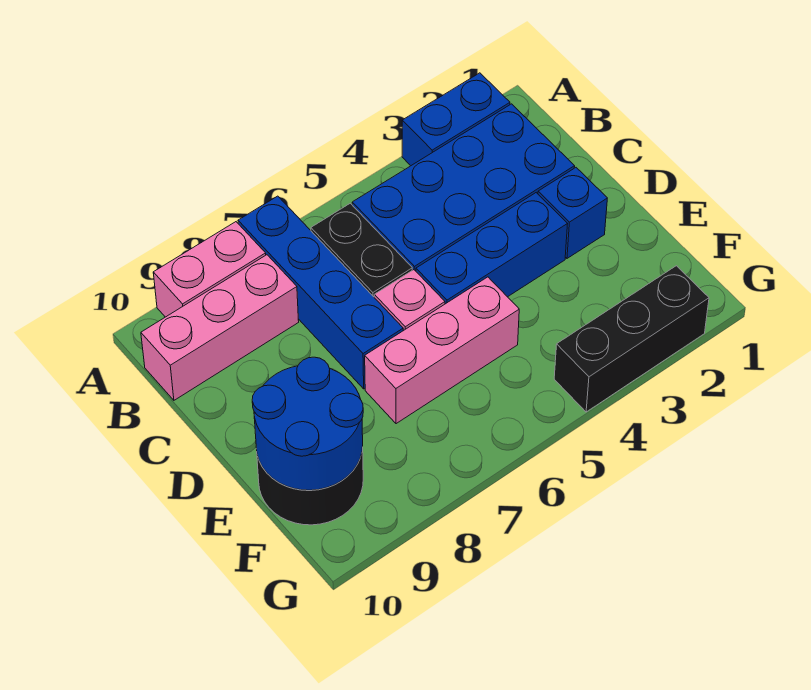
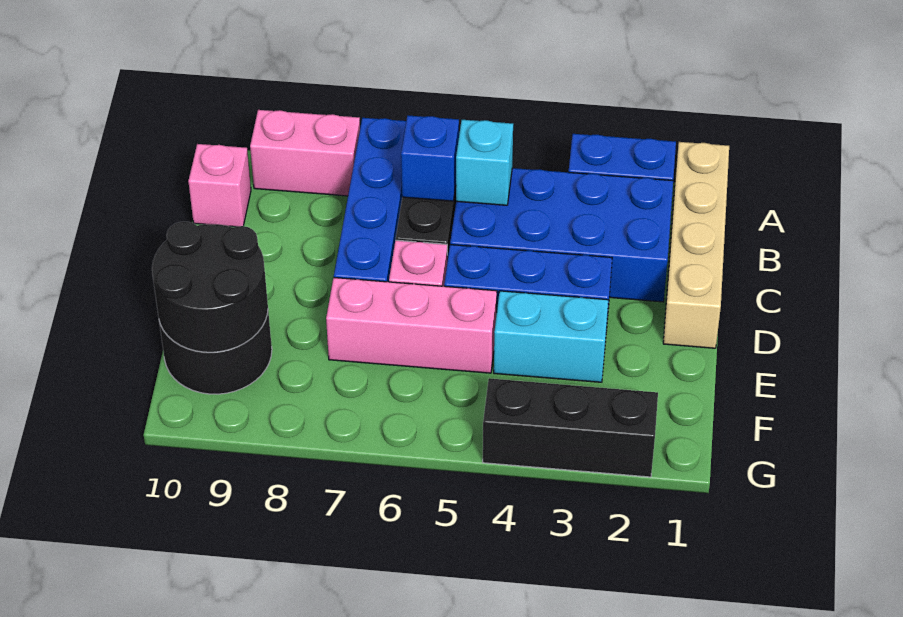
none -> tan brick A1:D1 level 1
none -> cyan brick B5 level 2
pink brick B8:B10 level 1 -> pink brick B10 level 1
blue brick D2 level 1 -> blue brick B6 level 2
none -> cyan brick E3:E4 level 1
blue round brick E9:F10 level 2 -> black round brick E9:F10 level 2

